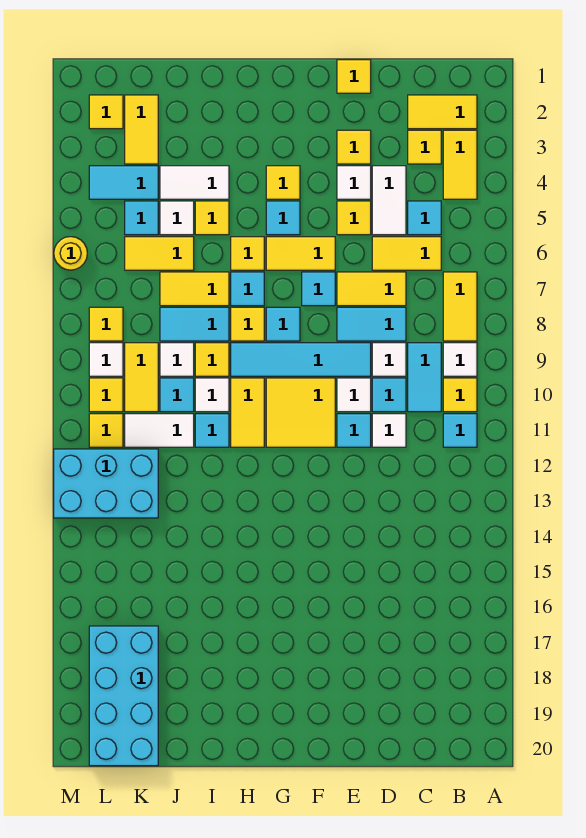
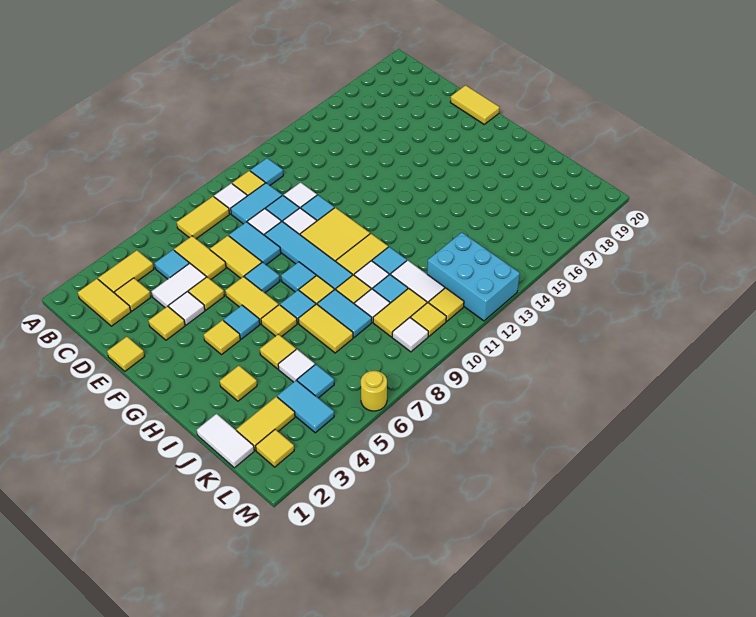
white tile I4:J4 level 1 -> white tile J1:K1 level 1
yellow tile J6:K6 level 1 -> yellow tile E20:F20 level 1
cyan brick K17:L20 level 1 -> none
yellow tile L8 level 1 -> yellow tile I3 level 1

